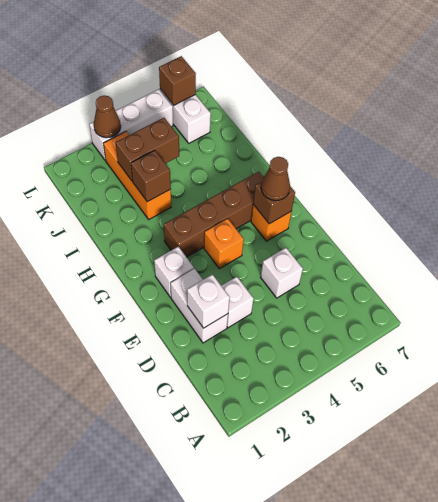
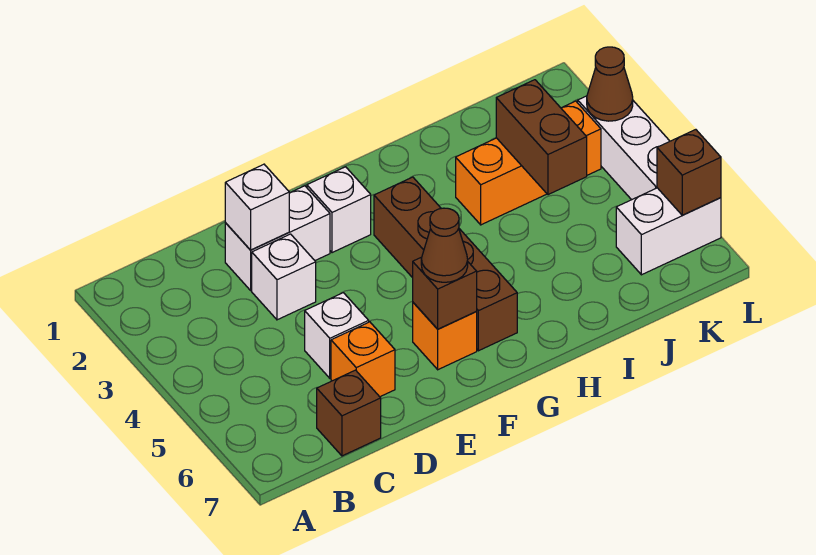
orange brick F4 level 1 -> orange brick D6 level 1
brown brick I3 level 2 -> brown brick C7 level 1

